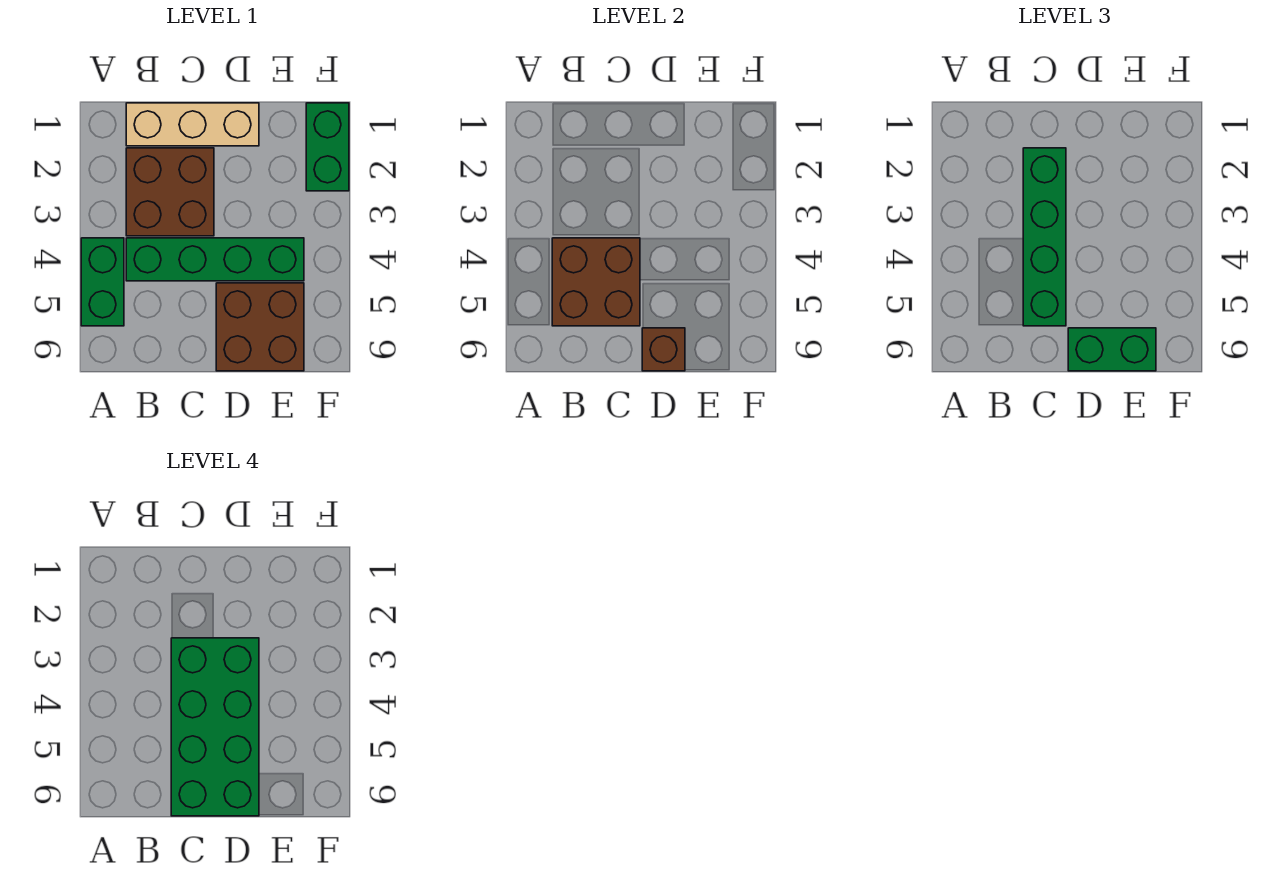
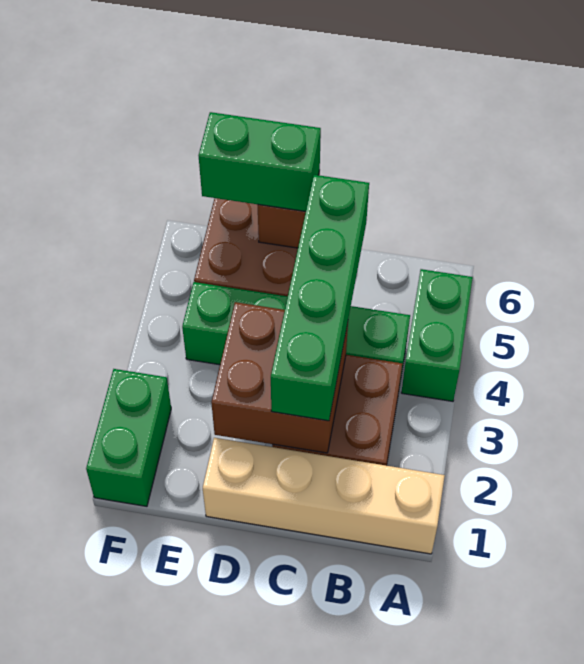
tan brick B1:D1 level 1 -> tan brick A1:D1 level 1
brown brick B4:C5 level 2 -> brown brick C2:D3 level 2
green brick C3:D6 level 4 -> none

